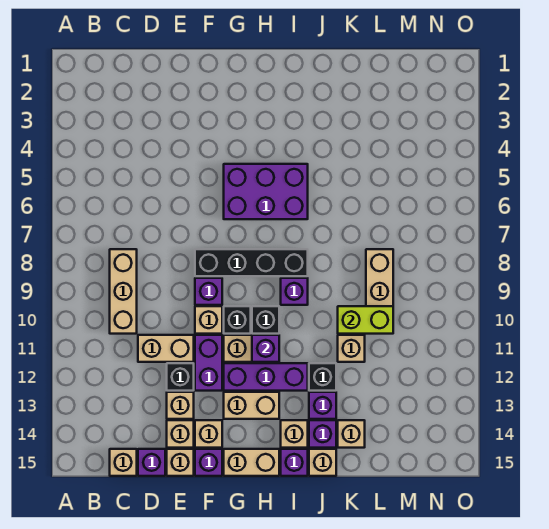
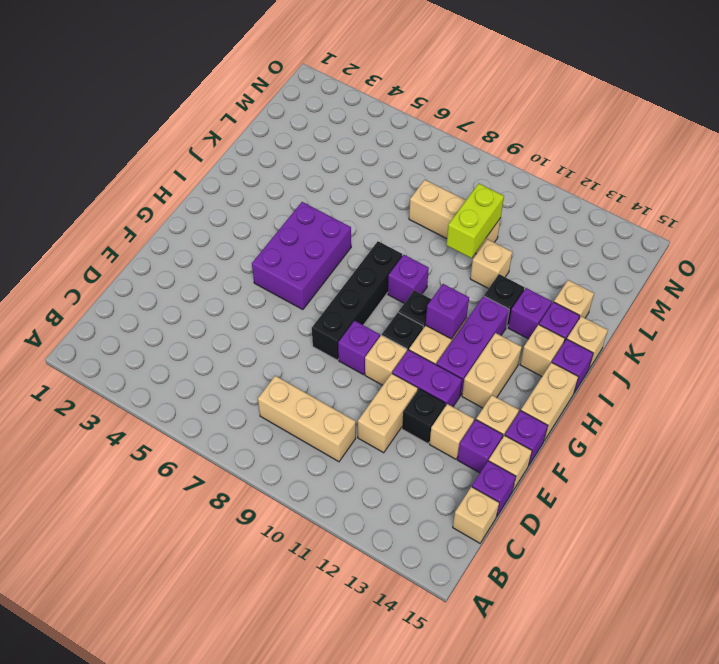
tan brick E14 level 1 -> purple brick E14 level 1

